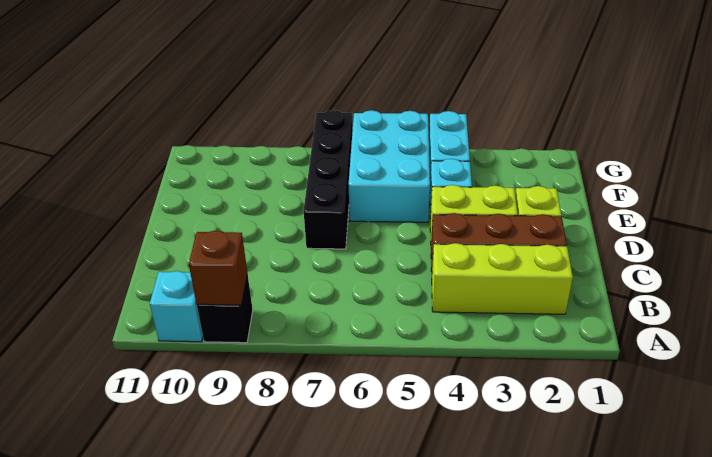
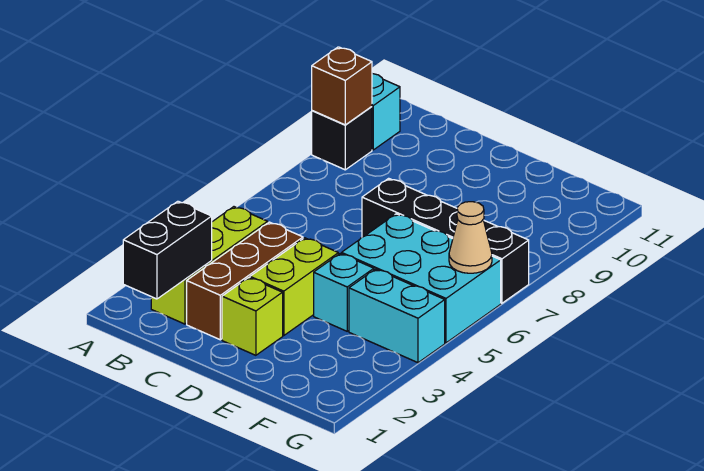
none -> black brick B1:B2 level 2
none -> tan cone G6 level 2

